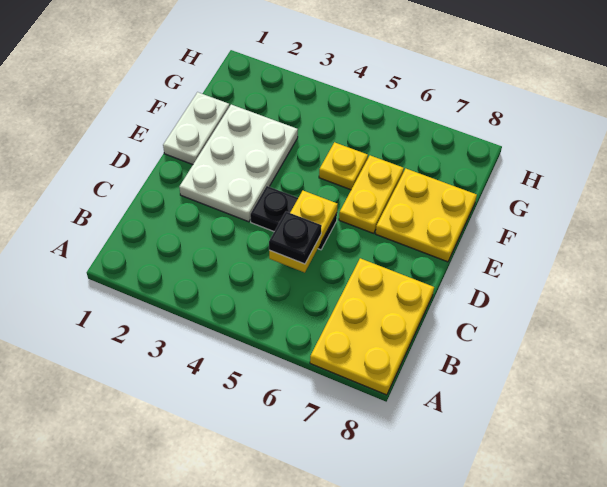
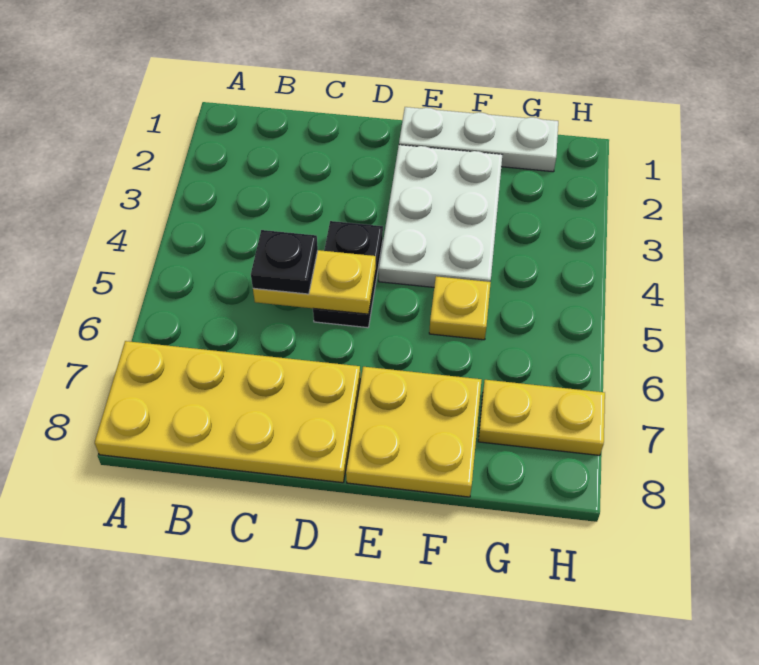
yellow plate A7:C8 level 1 -> yellow plate A7:D8 level 1
white plate D2:F3 level 1 -> white plate E2:F4 level 1
white plate E1:F1 level 1 -> white plate E1:G1 level 1
yellow plate E6:F6 level 1 -> yellow plate G7:H7 level 1

